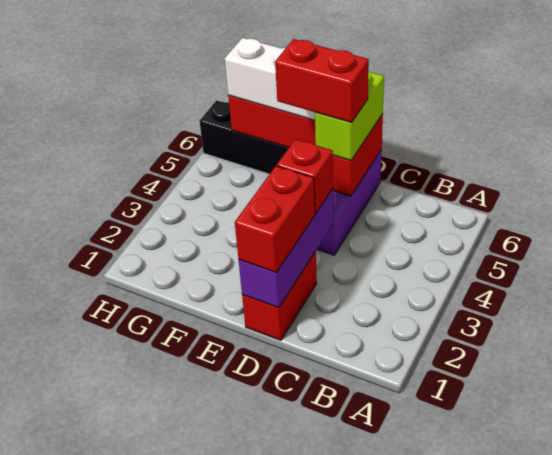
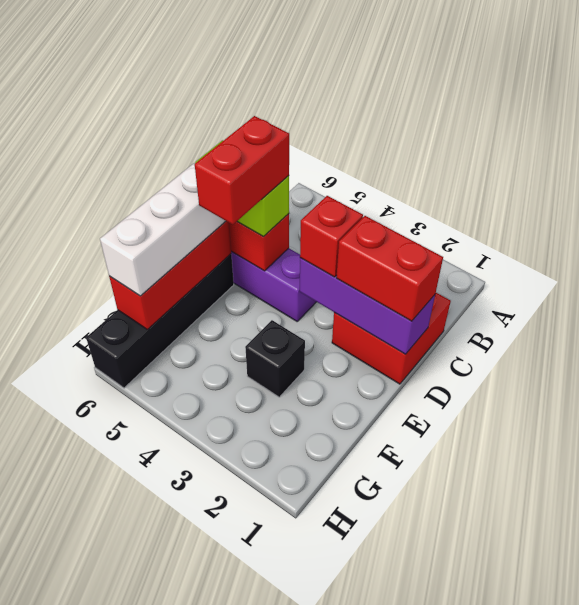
red brick D1:D2 level 1 -> red brick C1:D2 level 1
none -> black brick F3 level 1

